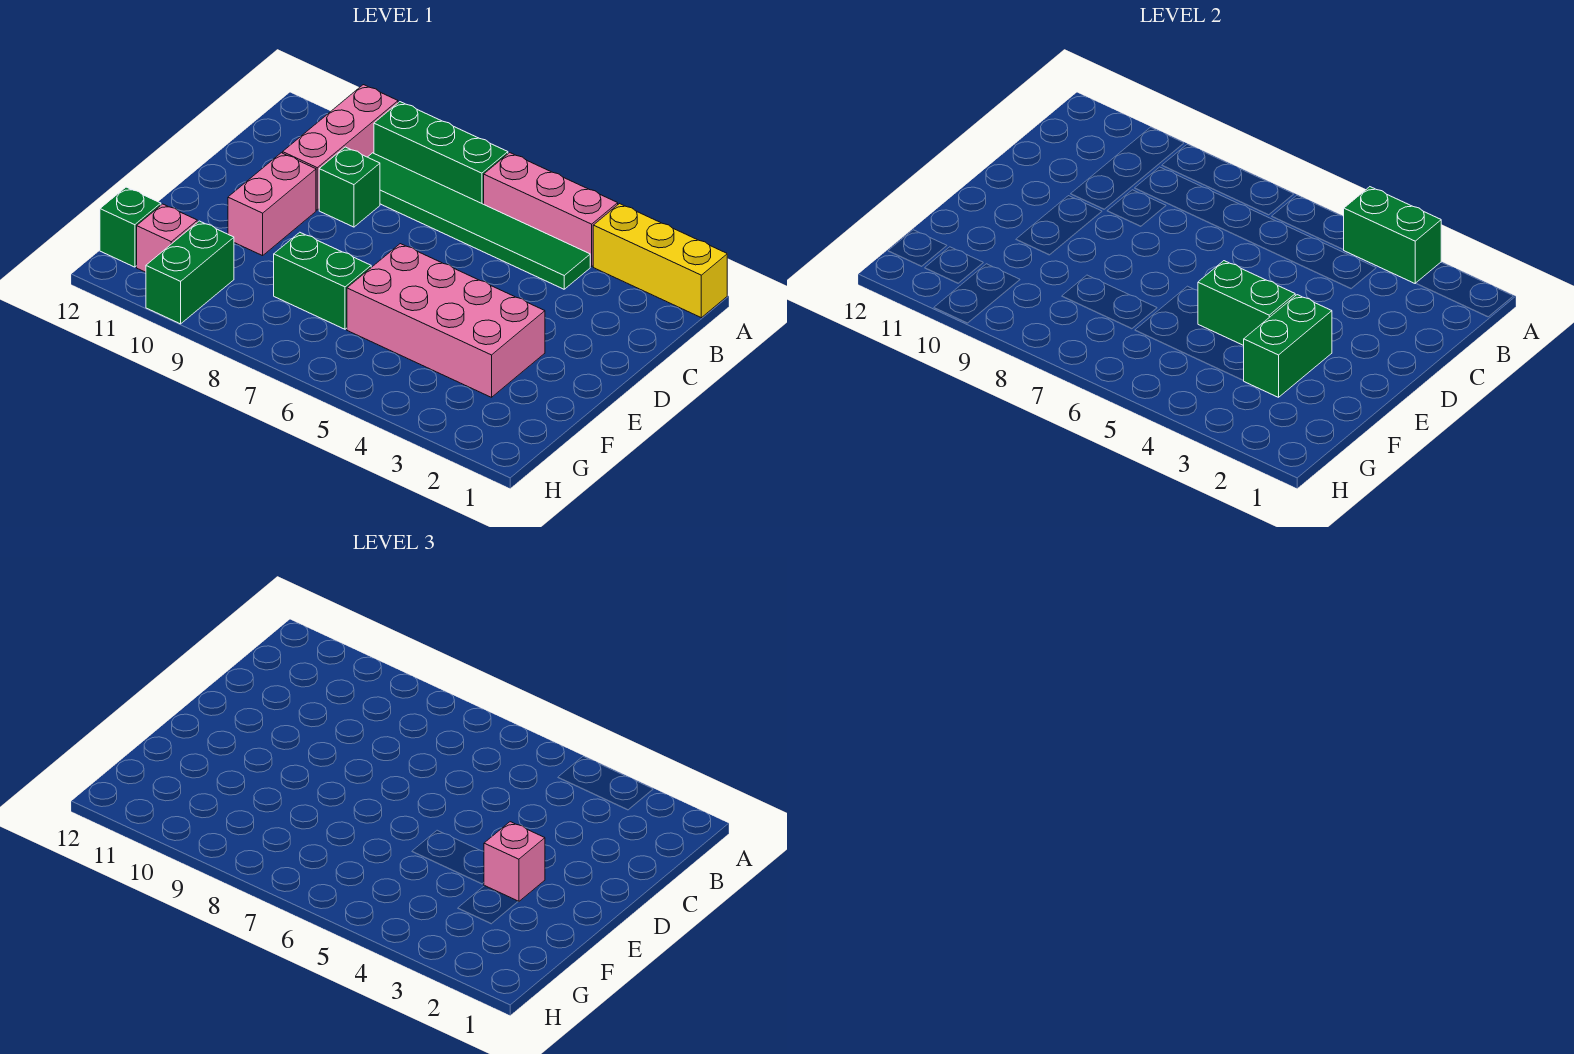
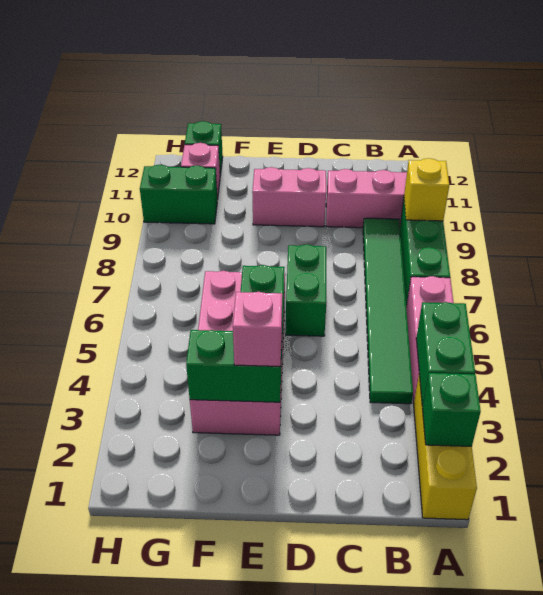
none -> yellow brick A9 level 2
green brick C9 level 1 -> green brick A2 level 2
green brick F7:F8 level 1 -> green brick D6:D7 level 1

